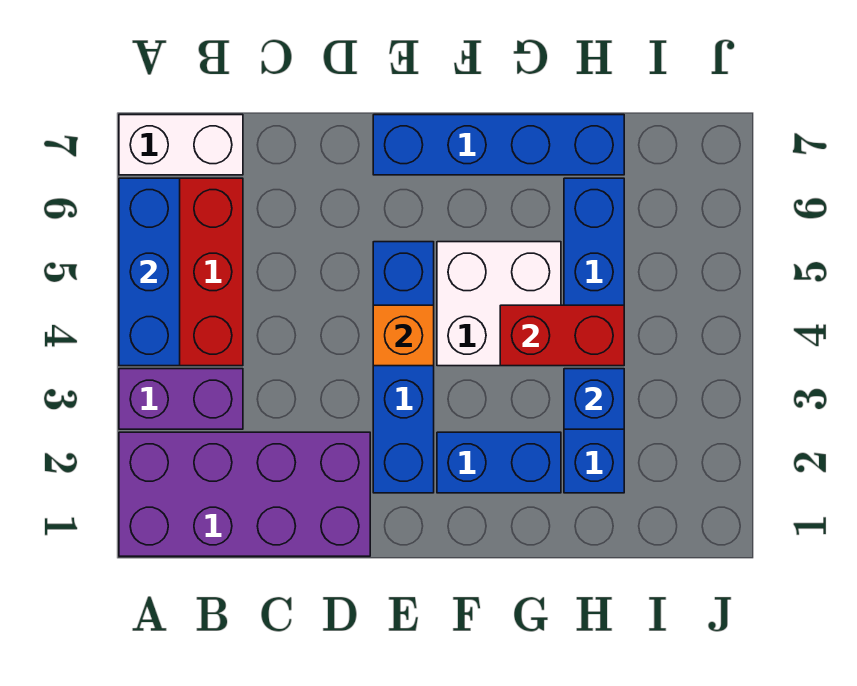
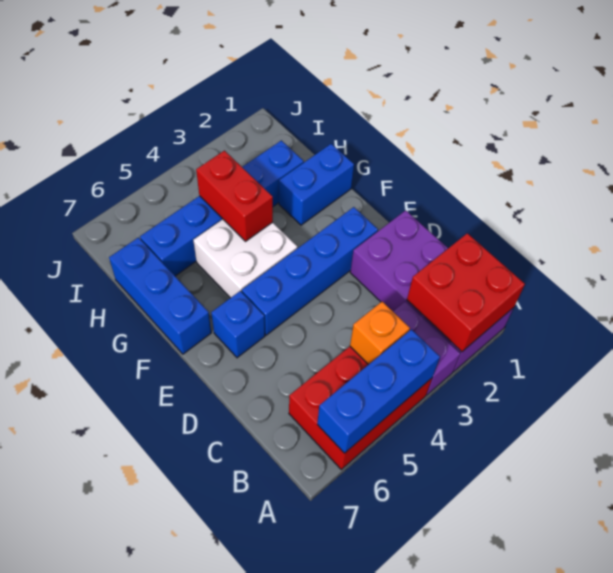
none -> red brick A1:B2 level 2
white brick A7:B7 level 1 -> none
orange brick E4 level 2 -> orange brick B4 level 2
blue brick E7:H7 level 1 -> blue brick F7:H7 level 1
blue brick F2:G2 level 1 -> blue brick G1:G2 level 1
blue brick H3 level 2 -> blue brick E6 level 1

